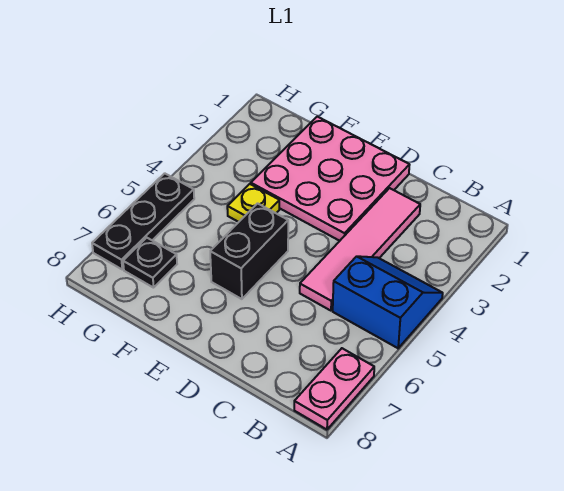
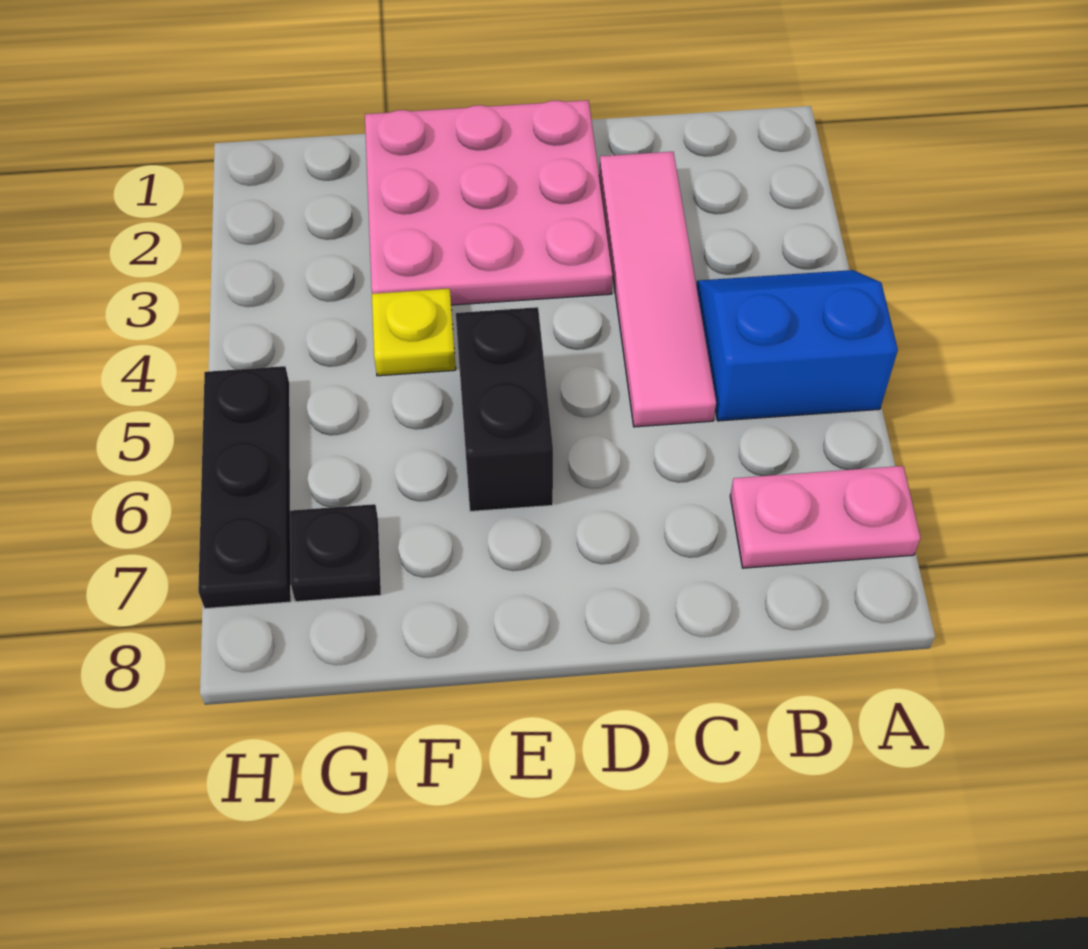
pink plate A7:A8 level 1 -> pink plate A7:B7 level 1

